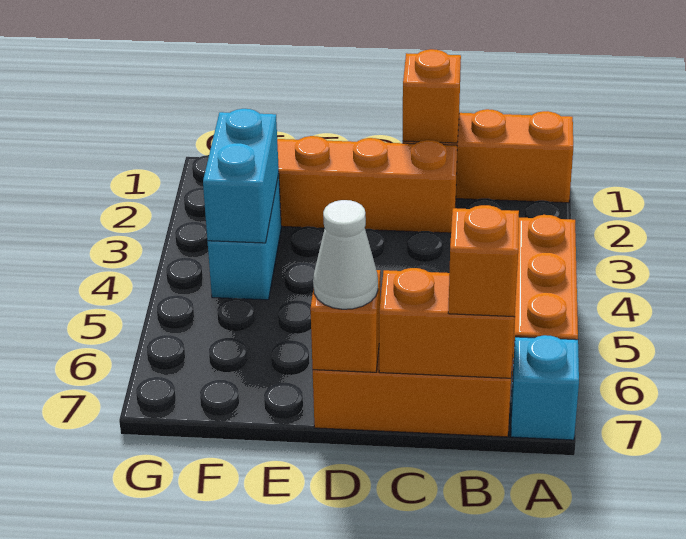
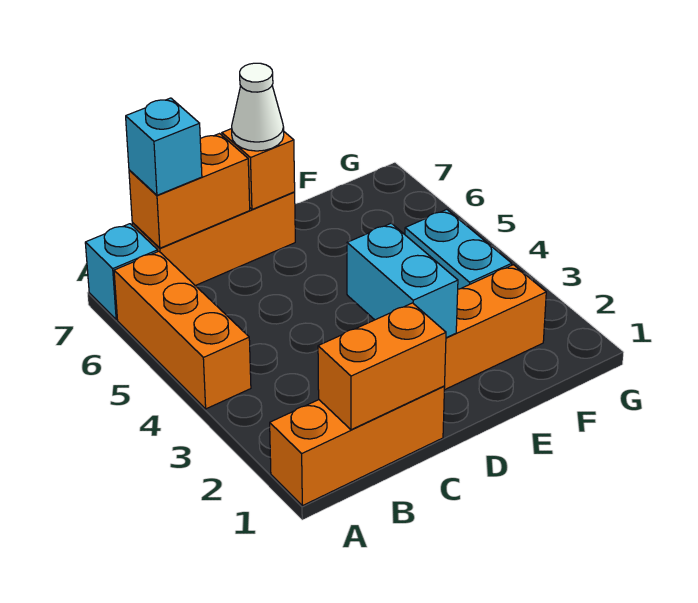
orange brick B7 level 3 -> cyan brick B7 level 3
orange brick C1 level 2 -> orange brick B1:C1 level 2
cyan brick F3:F4 level 2 -> cyan brick D2:D3 level 2

